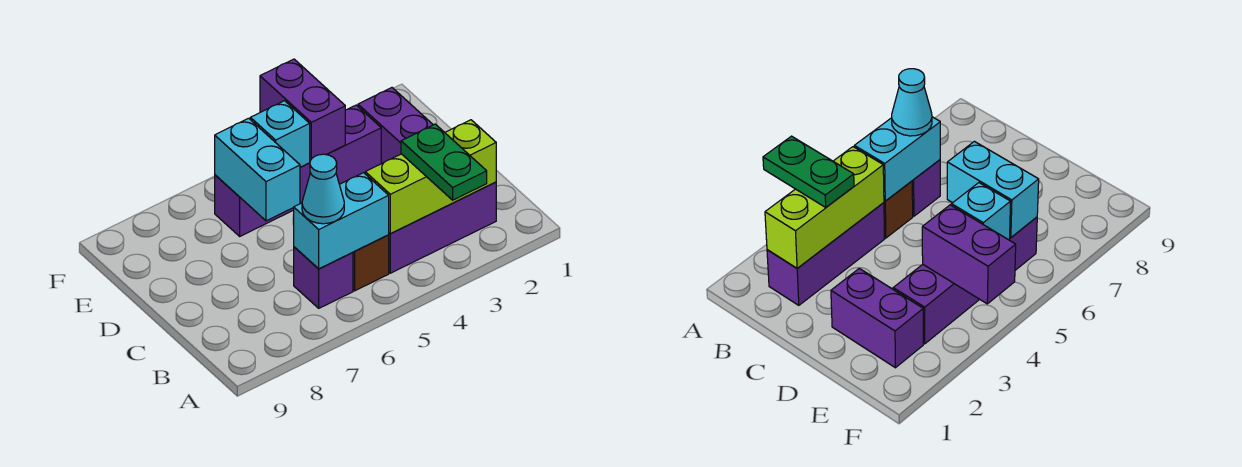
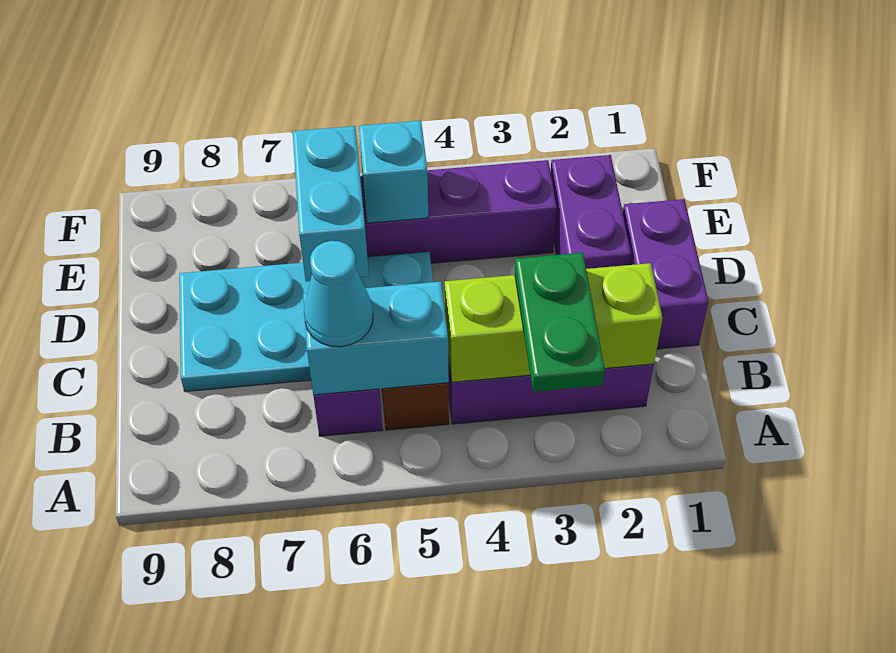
none -> cyan plate C5:D8 level 1
purple brick E4:F4 level 2 -> purple brick C1:D1 level 1

